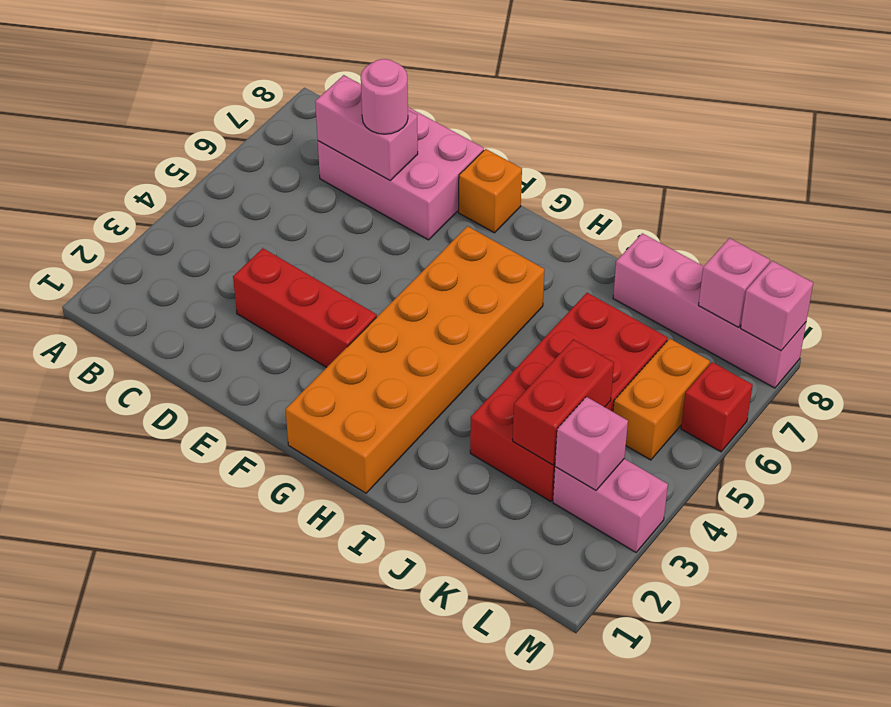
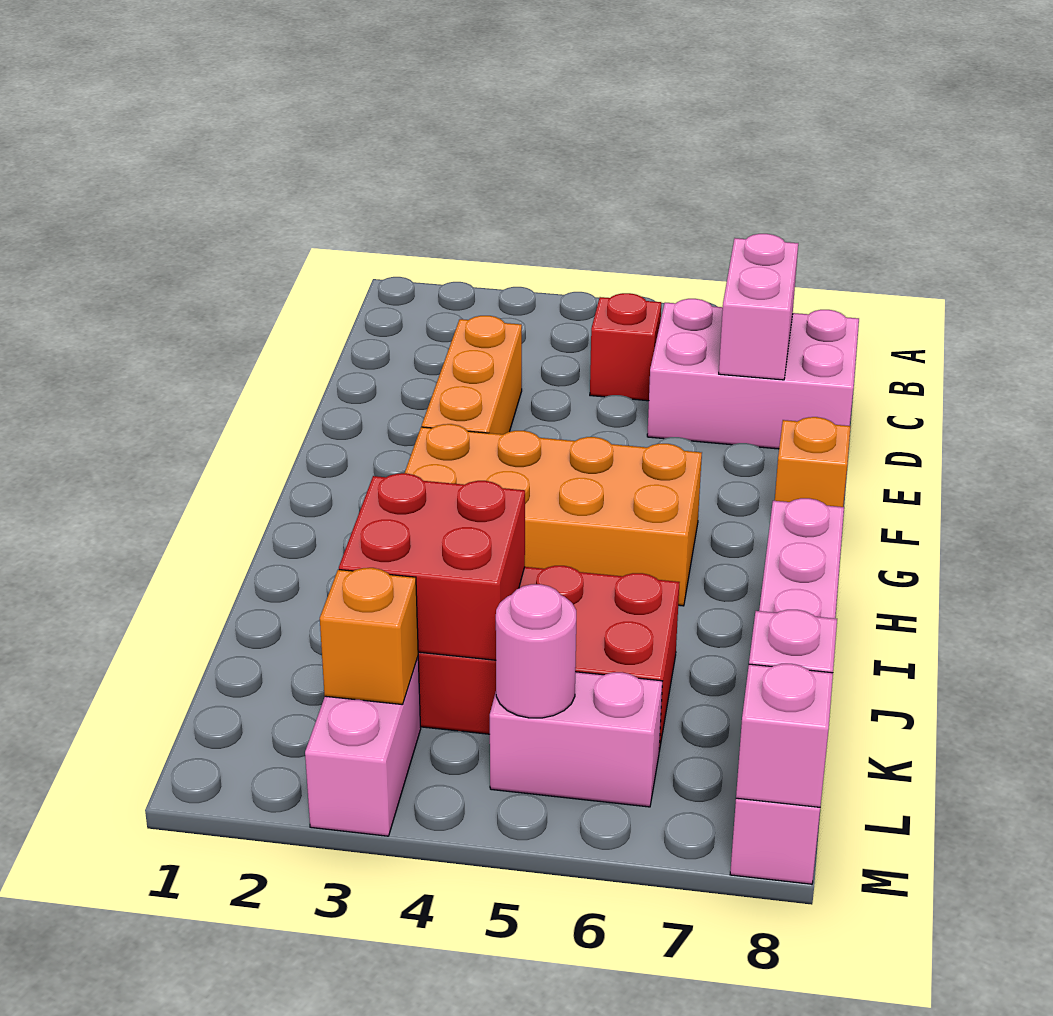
pink brick C7:E8 level 1 -> pink brick C6:D8 level 1
red brick D3:F3 level 1 -> orange brick D3:F3 level 1
pink round brick D7 level 3 -> pink round brick L5 level 2
orange brick G1:H6 level 1 -> orange brick G3:H6 level 1
pink brick J8:M8 level 1 -> pink brick H8:M8 level 1
red brick K3:K4 level 2 -> red brick J3:K4 level 2
pink brick L3 level 2 -> orange brick L3 level 2
orange brick L5:L6 level 1 -> pink brick L5:L6 level 1
red brick M6 level 1 -> red brick C5 level 1

